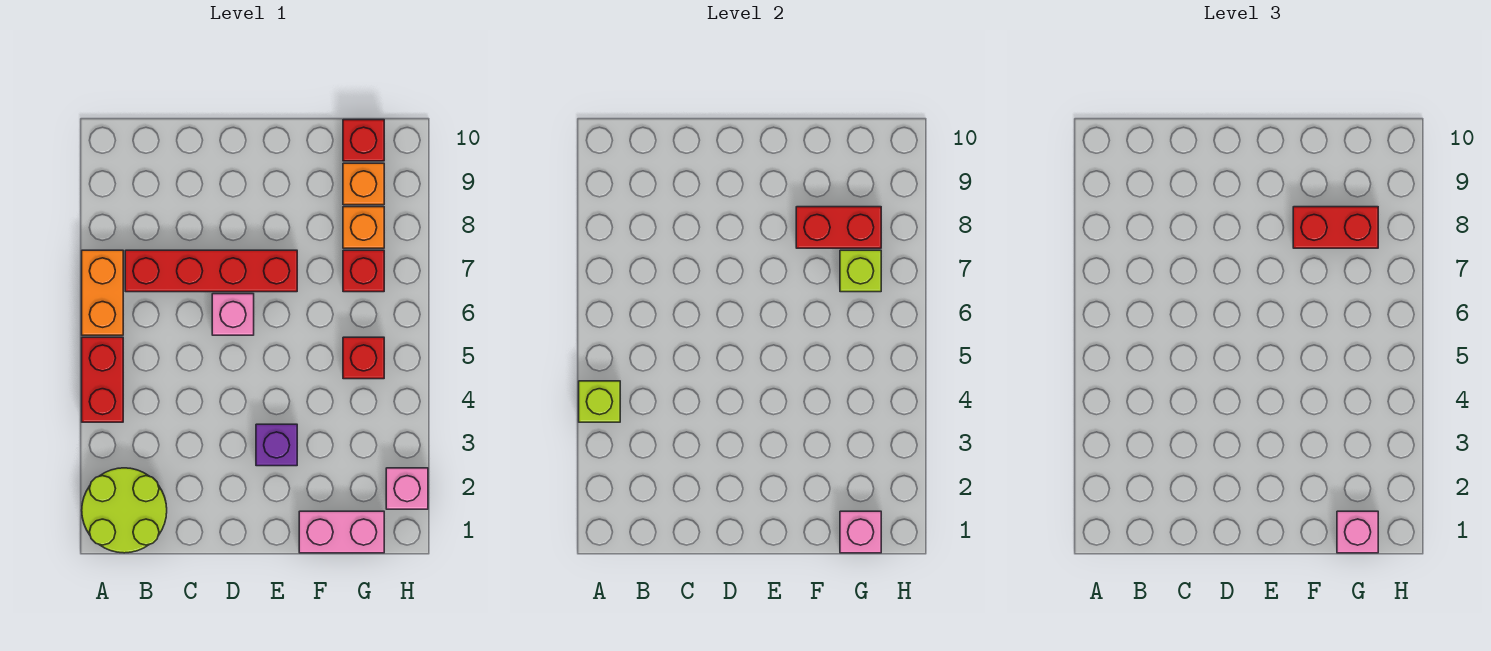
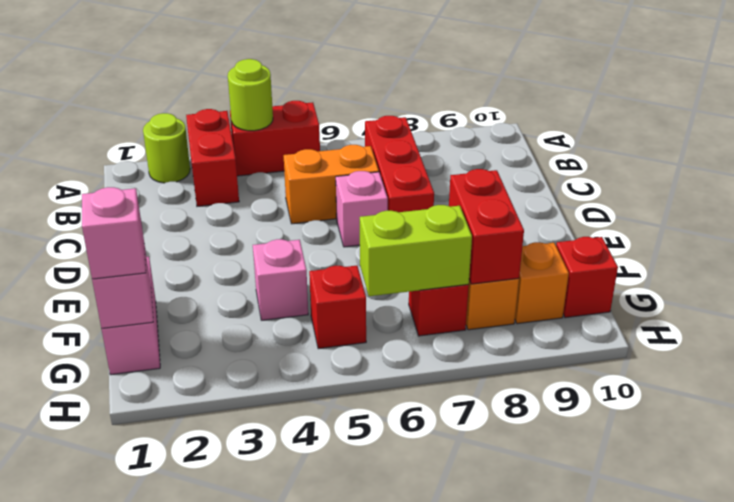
lime round brick A1:B2 level 1 -> lime round brick A2 level 1
lime brick A4 level 2 -> lime round brick A4 level 2
orange brick A6:A7 level 1 -> orange brick C5:C6 level 1
red brick B7:E7 level 1 -> red brick B7:D7 level 1
purple brick E3 level 1 -> none
red brick F8:G8 level 3 -> red brick A3:B3 level 1
lime brick G7 level 2 -> lime brick G6:G7 level 2
pink brick H2 level 1 -> pink brick F4 level 1

